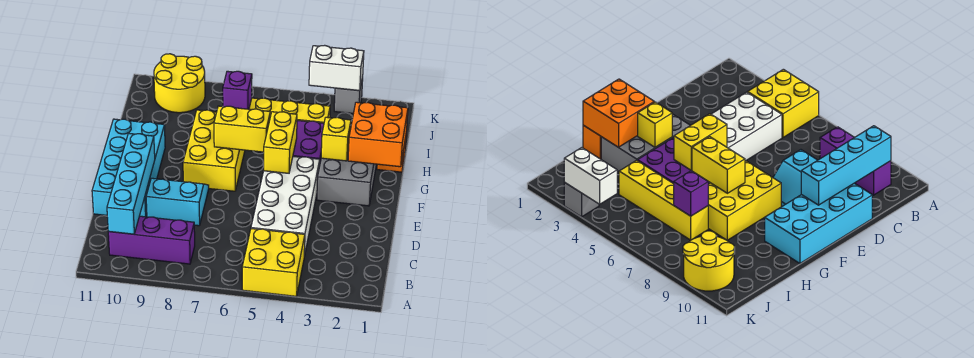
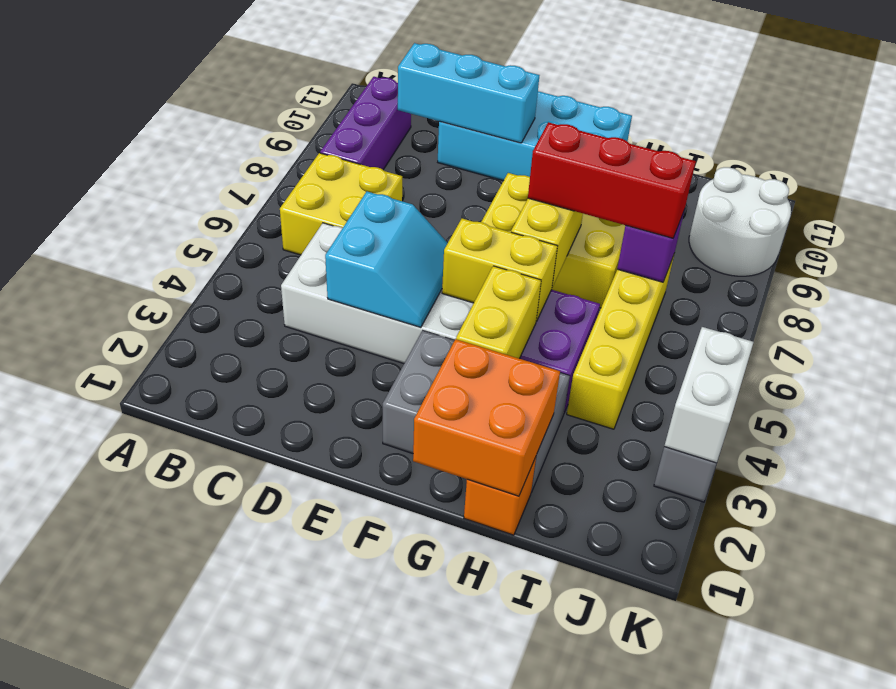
yellow brick A4:B5 level 1 -> yellow brick B6:C7 level 1
cyan brick B10:E10 level 2 -> cyan brick C10:E10 level 2
cyan slope D8:E9 level 1 top D -> cyan slope D4:E5 level 2 top D
yellow brick G3 level 2 -> yellow brick G3:G4 level 2
none -> red brick G7:I7 level 3
yellow round brick J9:K10 level 1 -> white round brick J9:K10 level 1

